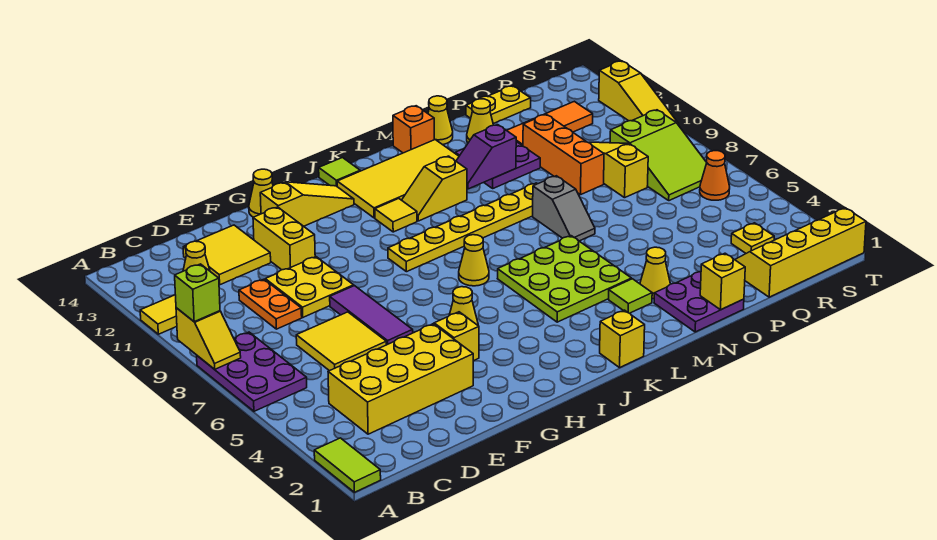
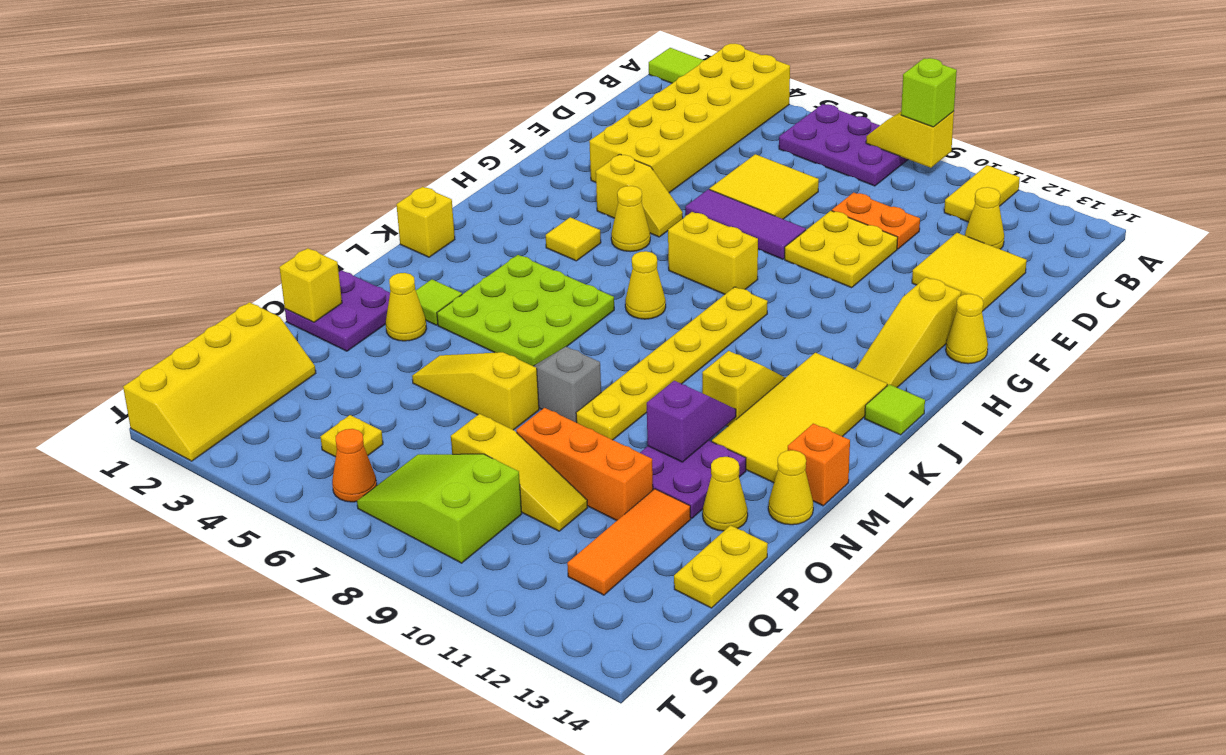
yellow brick C3:F4 level 1 -> yellow brick A3:F4 level 1
yellow brick F11:F12 level 1 -> yellow brick H7:H8 level 1
yellow tile J11 level 1 -> yellow tile I4 level 1
yellow plate R3 level 1 -> yellow plate R5 level 1
yellow slope T10:T12 level 1 top 12 -> yellow slope O5:O7 level 1 top 7

